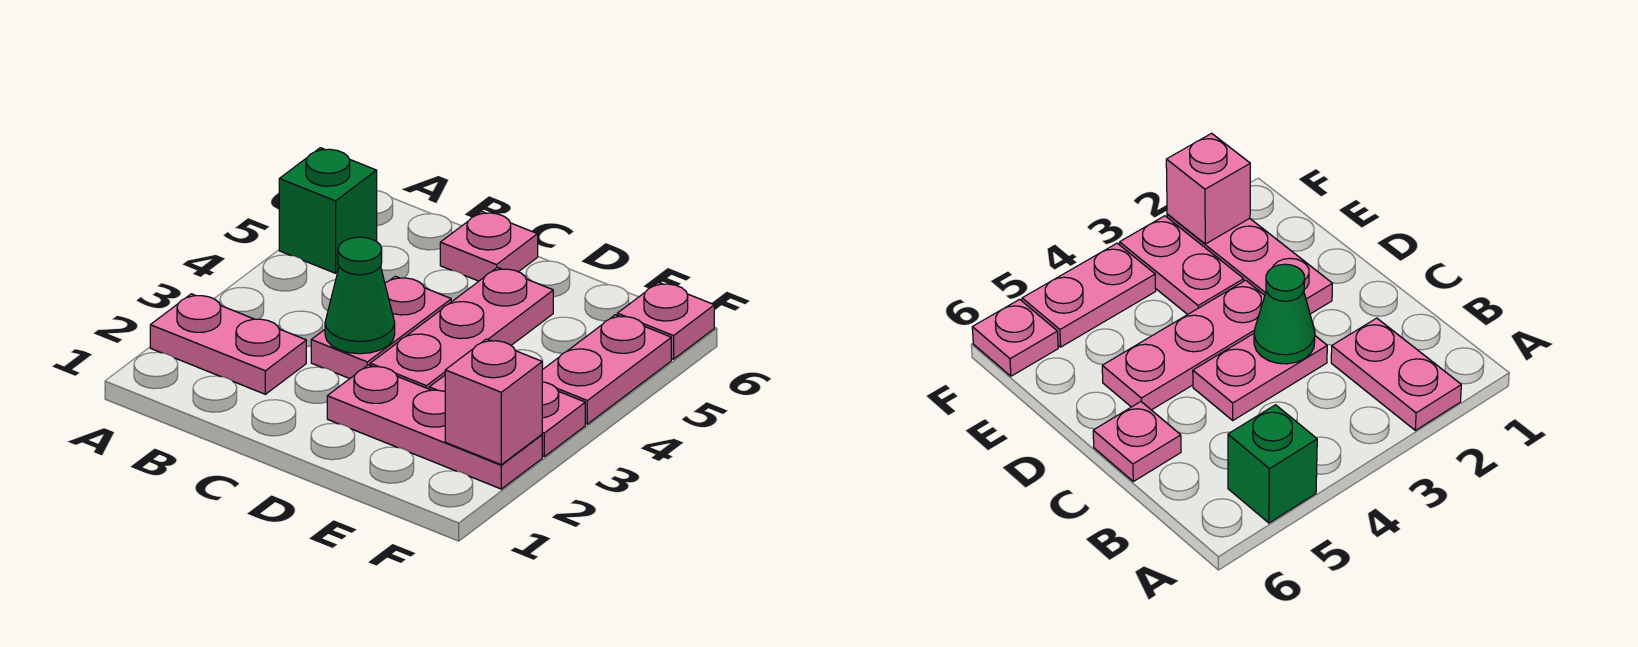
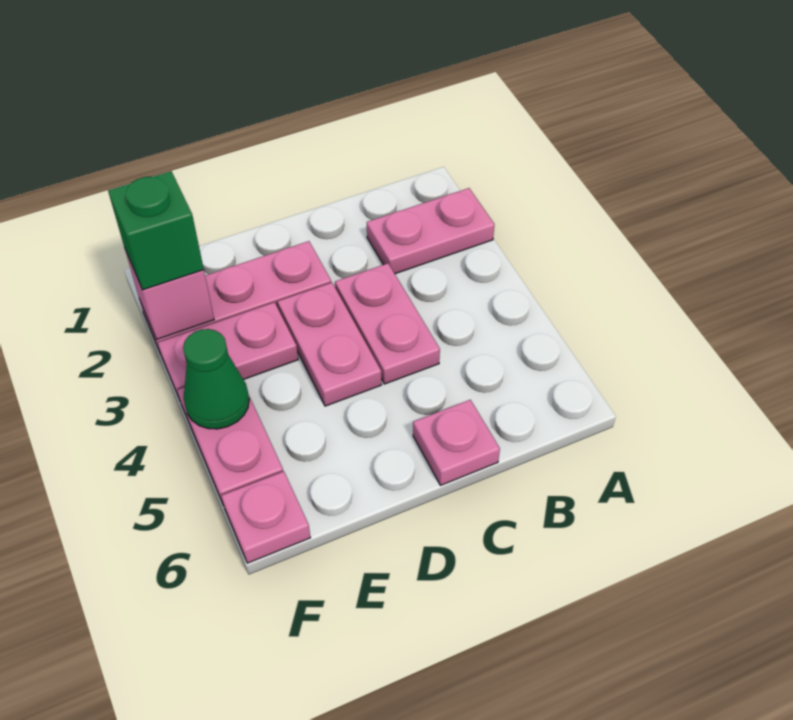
green brick A5 level 1 -> green brick F2 level 3
green cone C3 level 2 -> green cone F4 level 2
pink plate D3:D5 level 1 -> pink plate D3:D4 level 1

